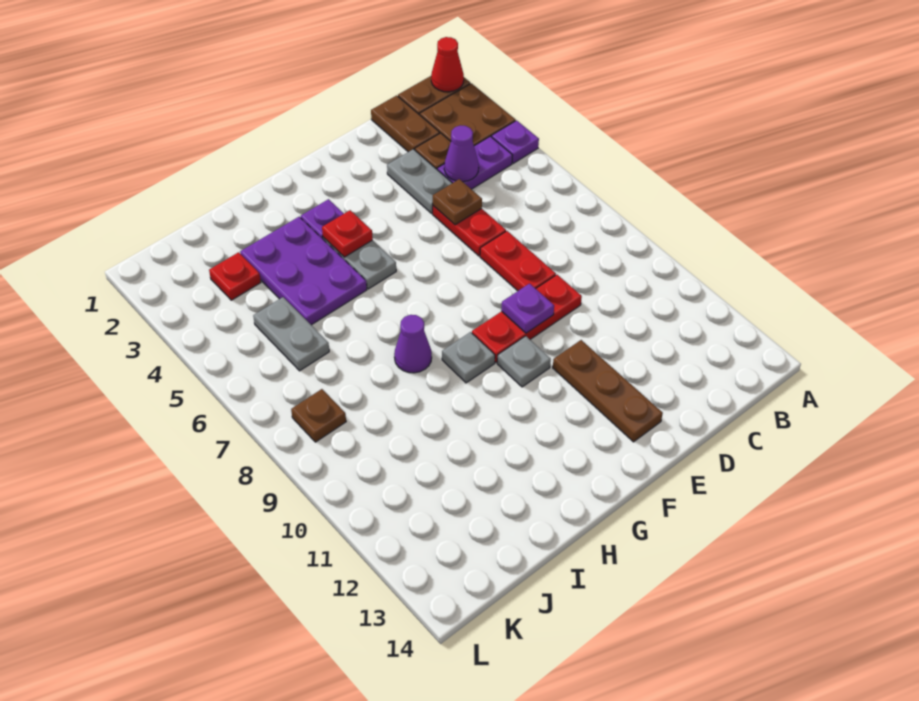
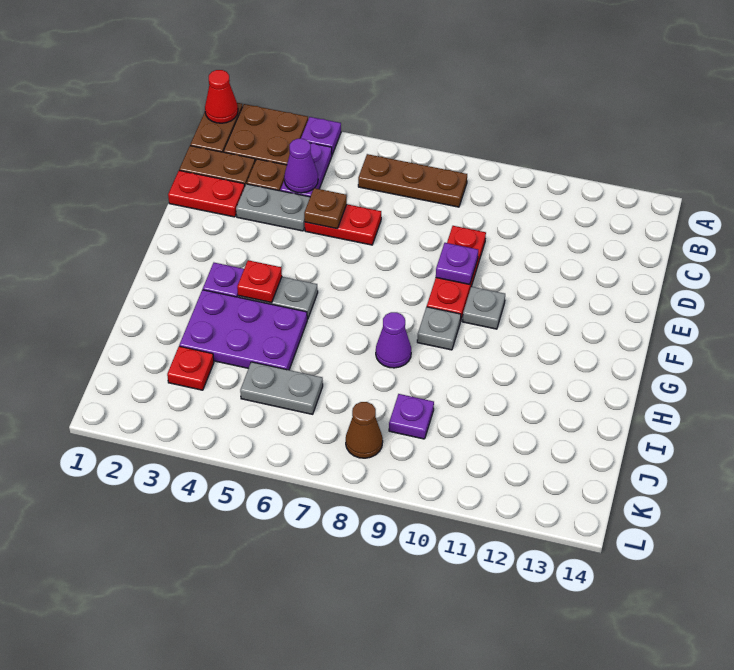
red plate D7:D8 level 1 -> red plate D1:D2 level 1
brown plate E11:E13 level 1 -> brown plate B6:B8 level 1
none -> purple plate J9 level 1
brown plate K8 level 1 -> brown cone K8 level 1

